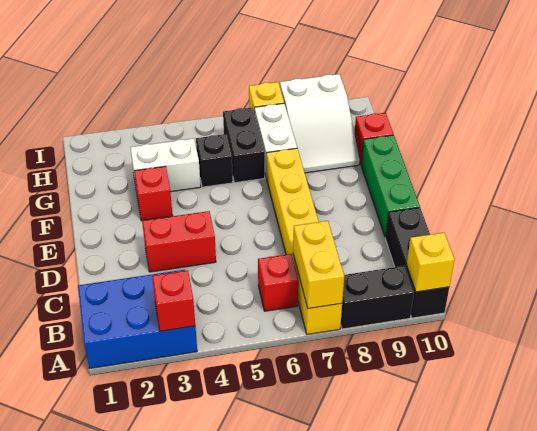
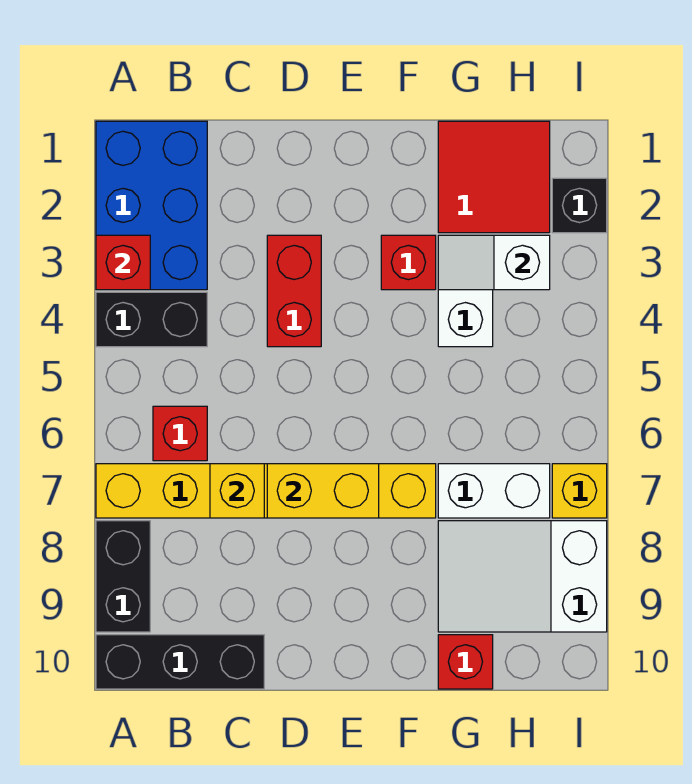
yellow brick A7:B7 level 2 -> yellow brick D7:E7 level 2
yellow brick A10 level 2 -> yellow brick C7 level 2
green brick D10:F10 level 1 -> none
none -> red tile G1:H2 level 1
none -> white slope G3:H3 level 2 top H
black brick G5 level 1 -> black brick I2 level 1
black brick G6:H6 level 1 -> black brick A4:B4 level 1

